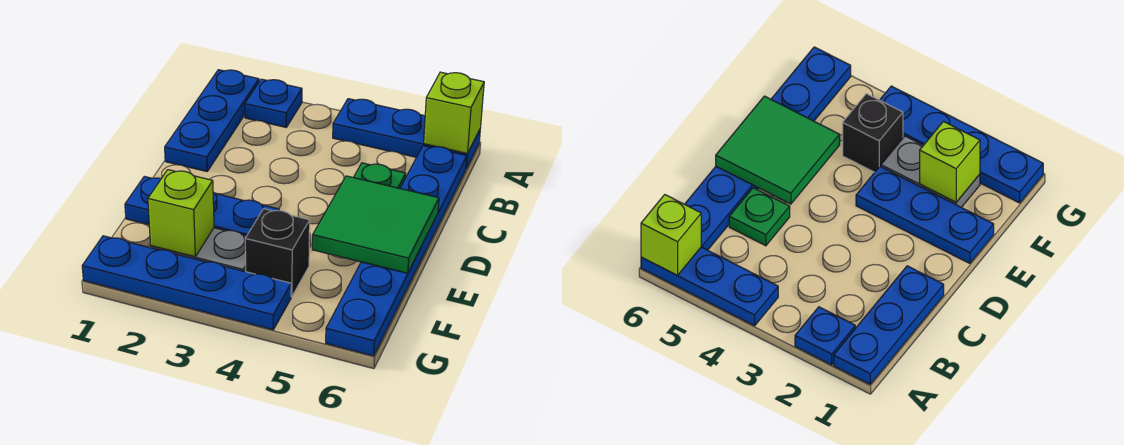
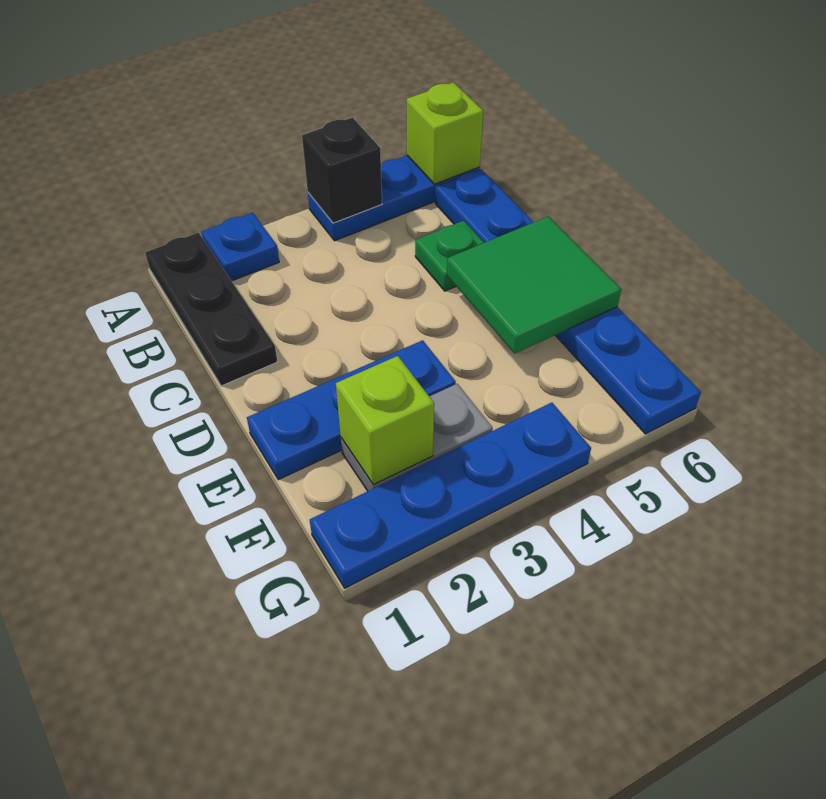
blue plate A1:C1 level 1 -> black plate A1:C1 level 1
black brick F4 level 1 -> black brick A4 level 2

